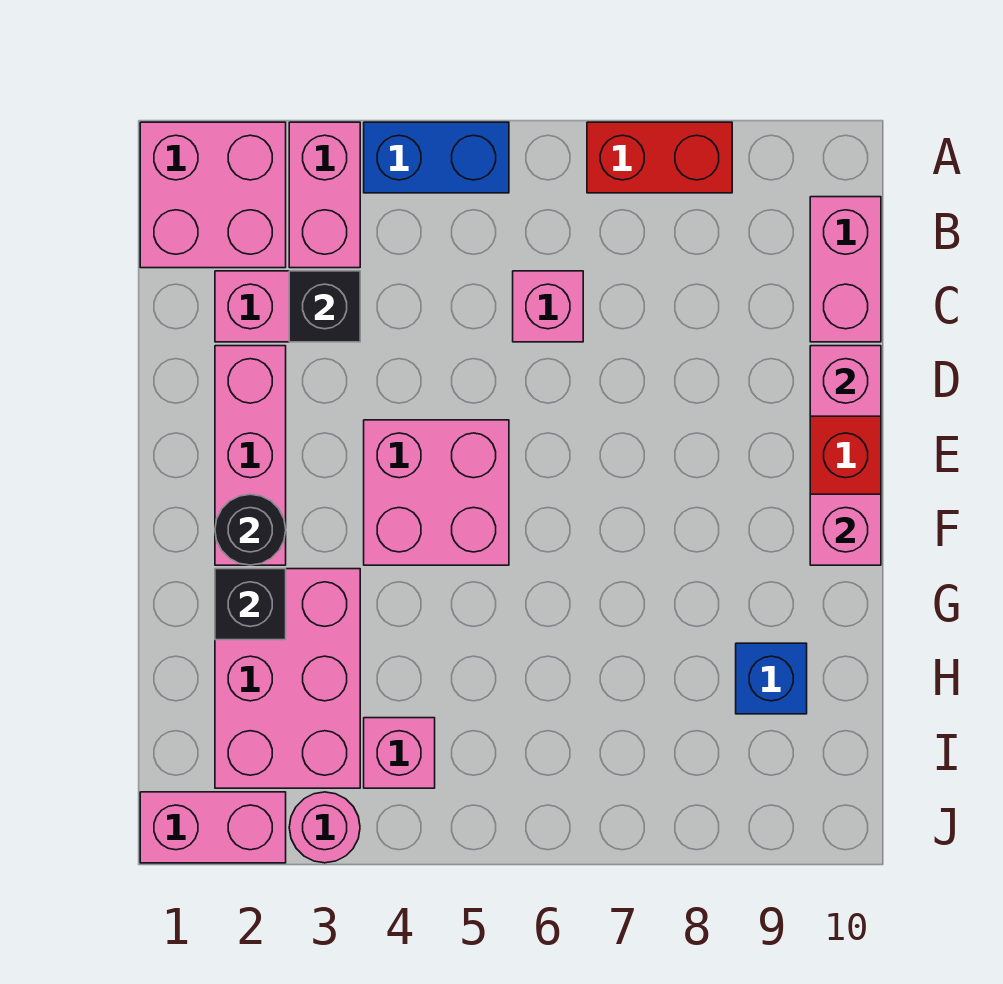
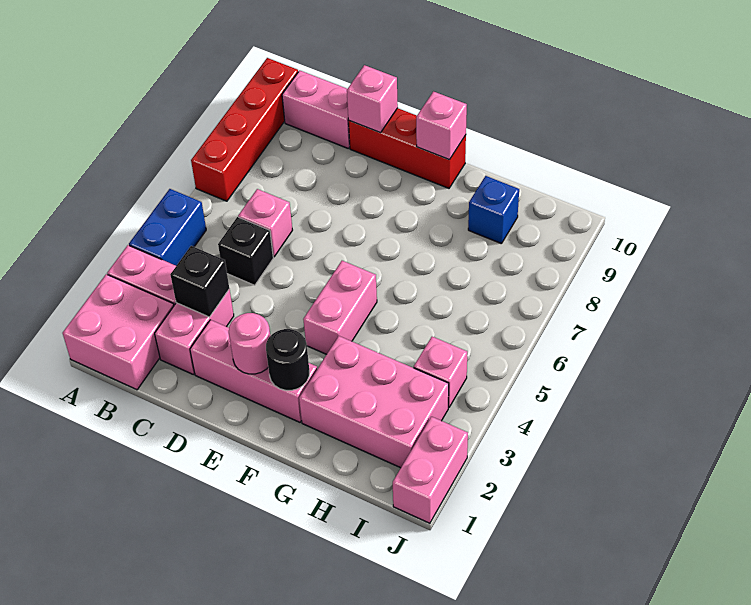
red brick A7:A8 level 1 -> red brick A7:A10 level 1
pink brick E4:F5 level 1 -> pink brick F4:F5 level 1
black brick G2 level 2 -> black brick C5 level 1
pink round brick J3 level 1 -> pink round brick E2 level 2

